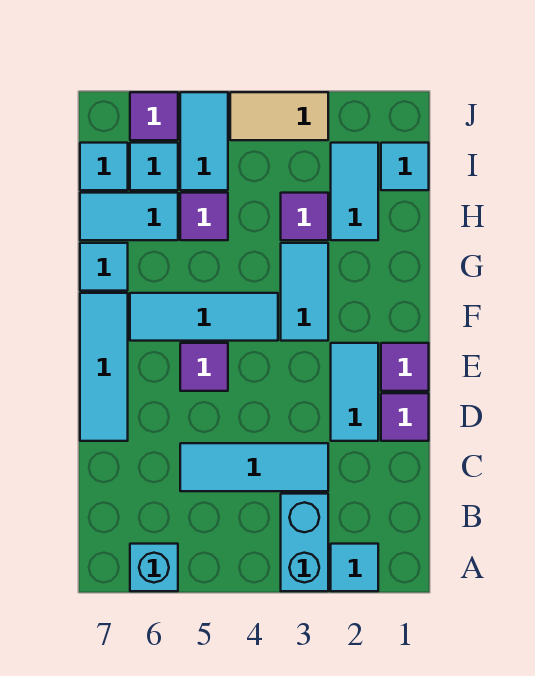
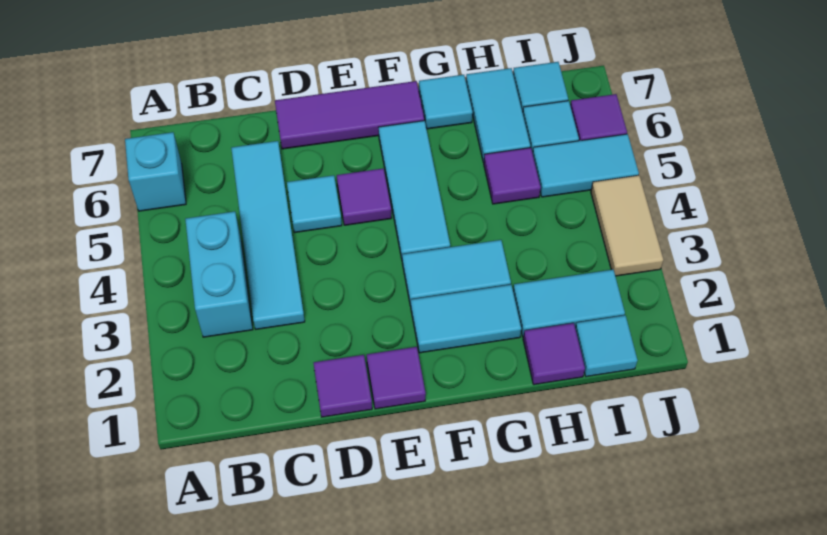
cyan tile A2 level 1 -> cyan tile D5 level 1
cyan brick A3:B3 level 1 -> cyan brick B3:B4 level 1
cyan tile C3:C5 level 1 -> cyan tile C3:C6 level 1
cyan tile D2:E2 level 1 -> cyan tile F2:G2 level 1
cyan tile D7:F7 level 1 -> purple tile D7:F7 level 1
purple tile H3 level 1 -> purple tile H1 level 1

